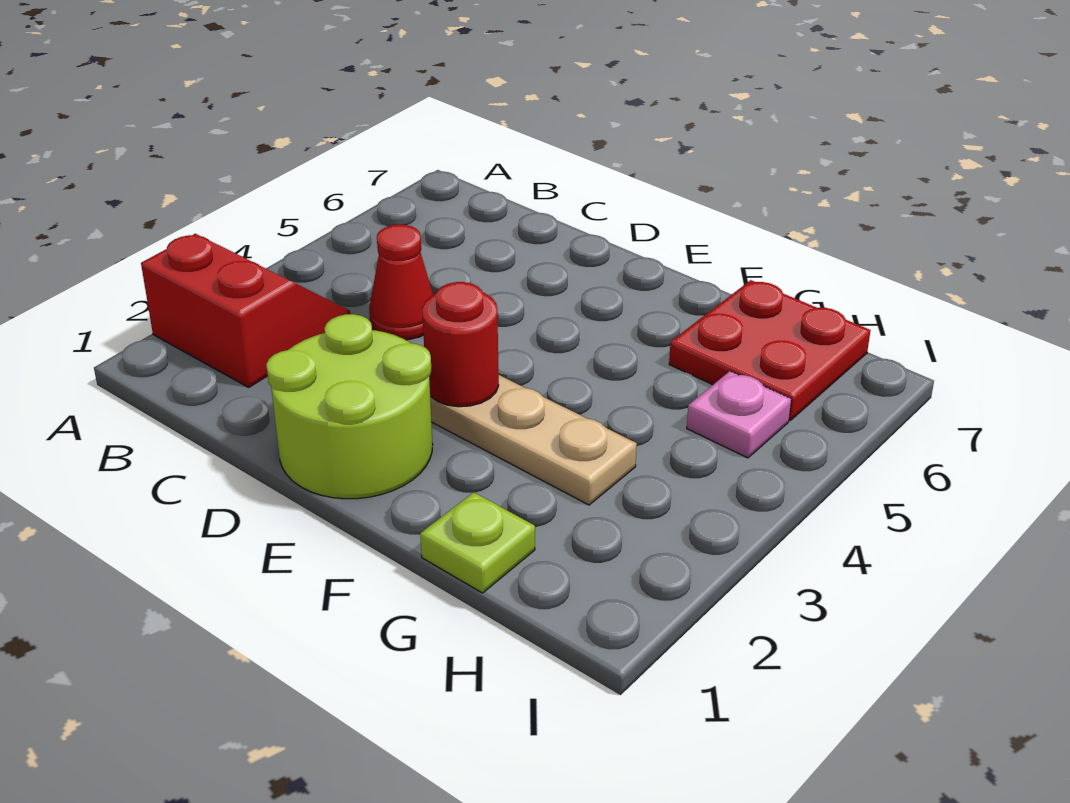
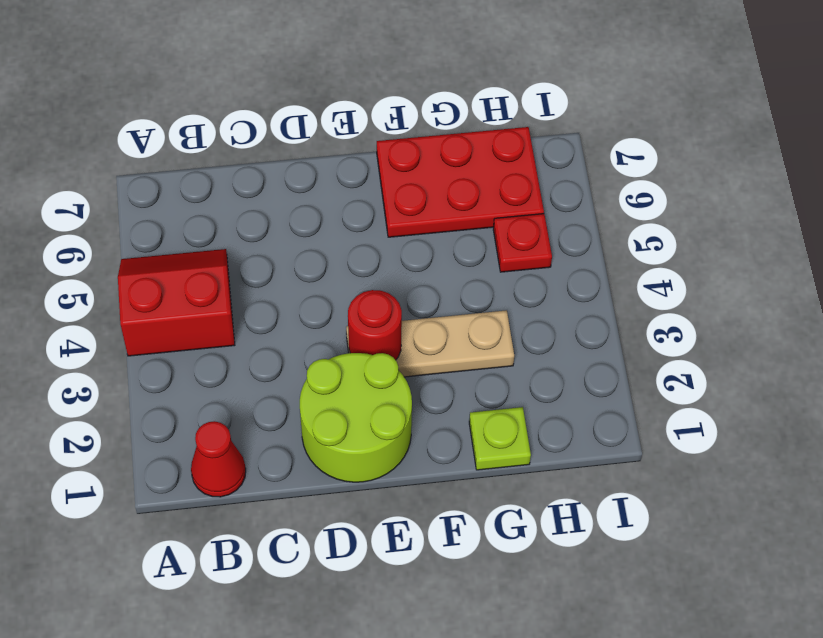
red slope A2:B3 level 1 top 2 -> red slope A4:B5 level 1 top 4
red cone C4 level 1 -> red cone B1 level 1
red plate G6:H7 level 1 -> red plate F6:H7 level 1
pink plate H5 level 1 -> red plate H5 level 1

